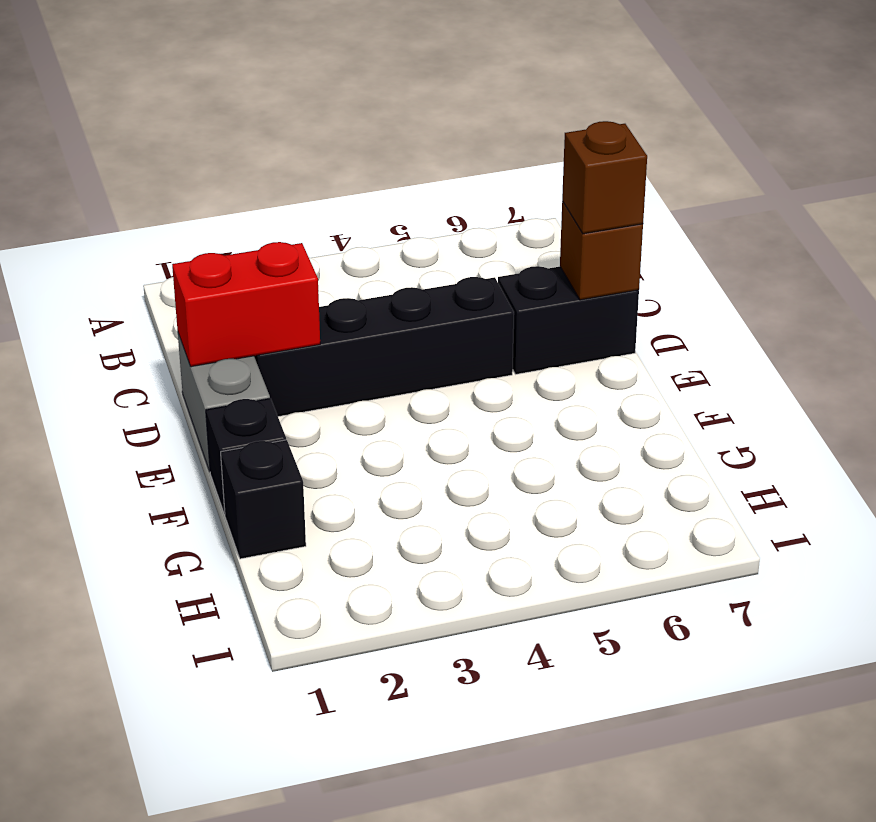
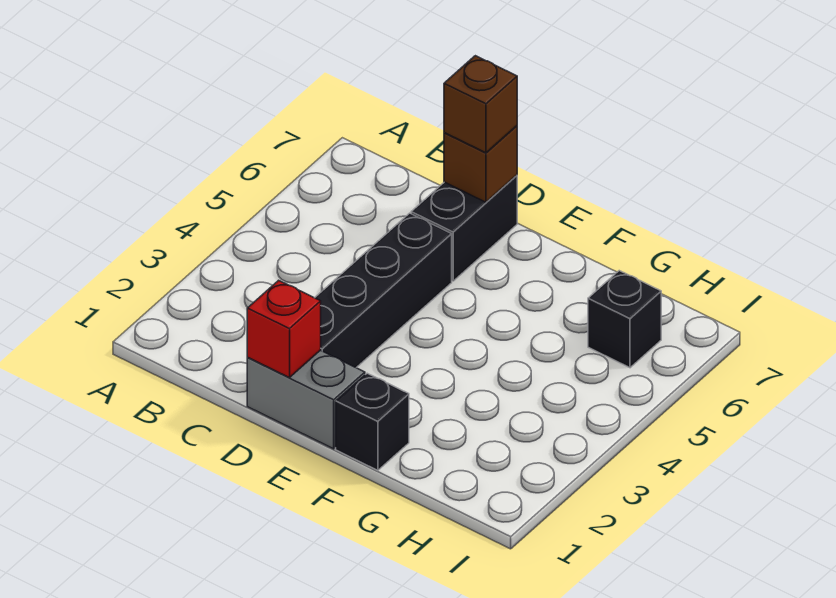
red brick D1:D2 level 2 -> red brick D1 level 2
black brick G1 level 1 -> black brick H6 level 1

